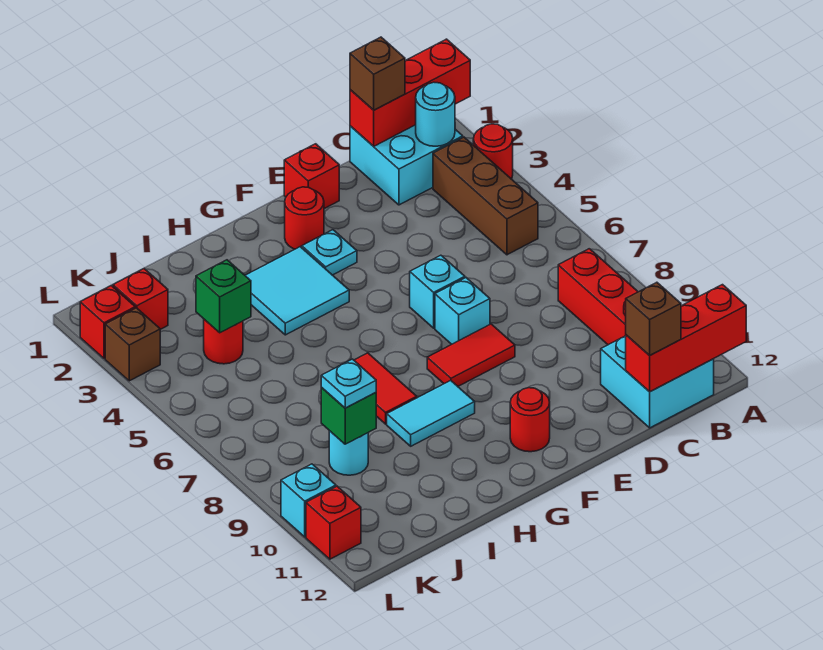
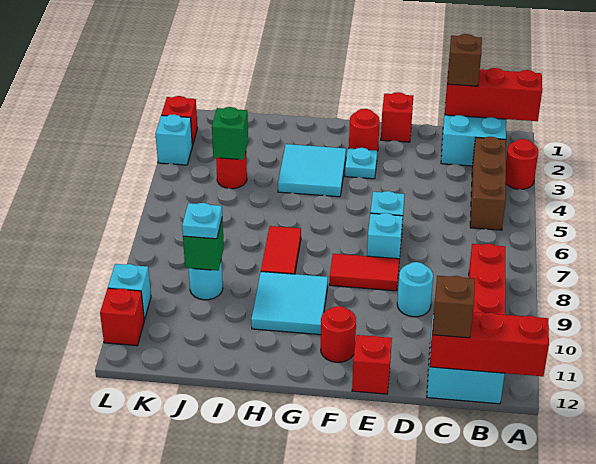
cyan round brick B2 level 2 -> cyan round brick D9 level 1
cyan tile G9:H9 level 1 -> cyan tile G9:H10 level 1
red brick K2 level 1 -> red brick E12 level 1
brown brick L3 level 1 -> cyan brick L3 level 1

